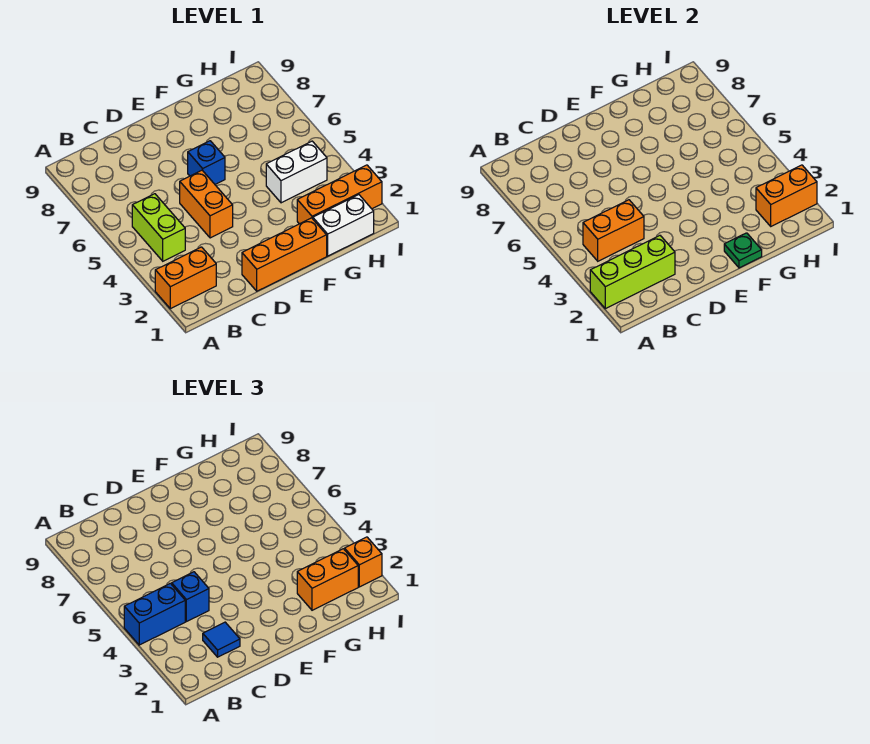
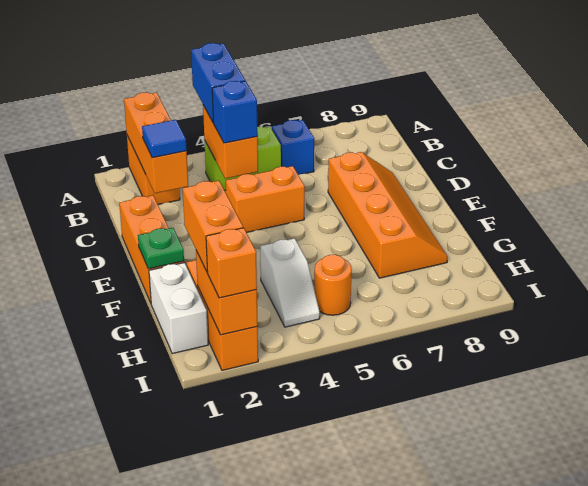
lime brick A2:C2 level 2 -> orange brick A2:C2 level 2
none -> orange slope D7:G8 level 1 top 7
blue brick E6 level 1 -> blue brick B6 level 1
white brick G4:H4 level 1 -> white slope G4:H4 level 1 top G
none -> orange round brick H5 level 1

